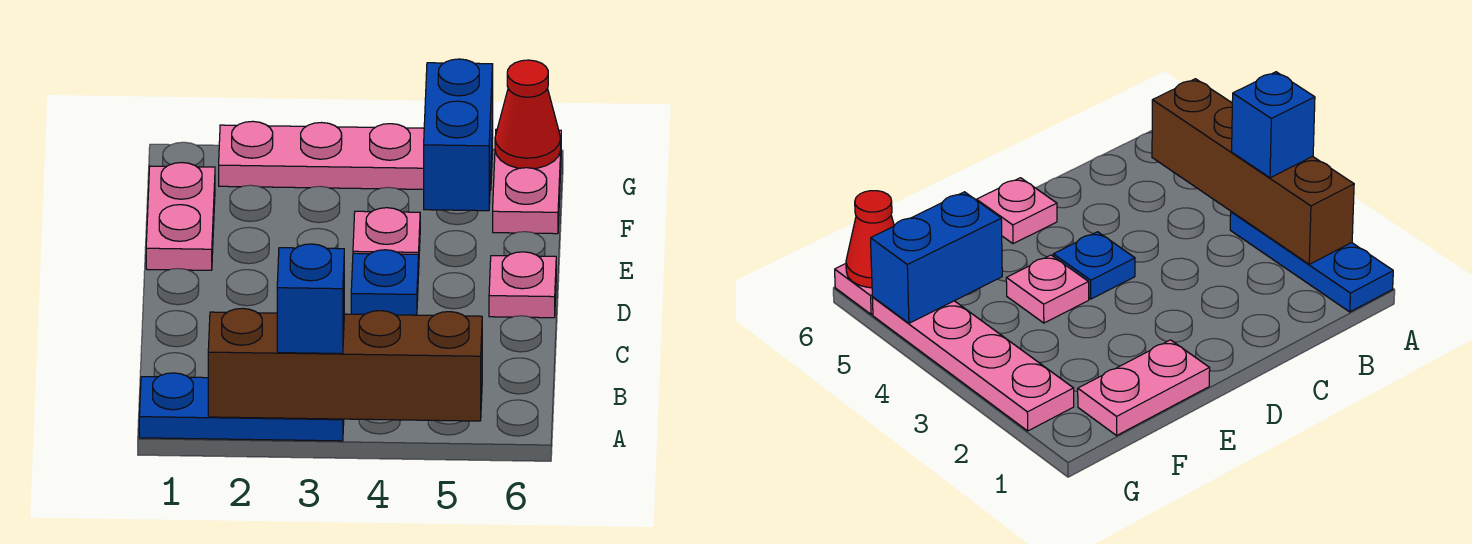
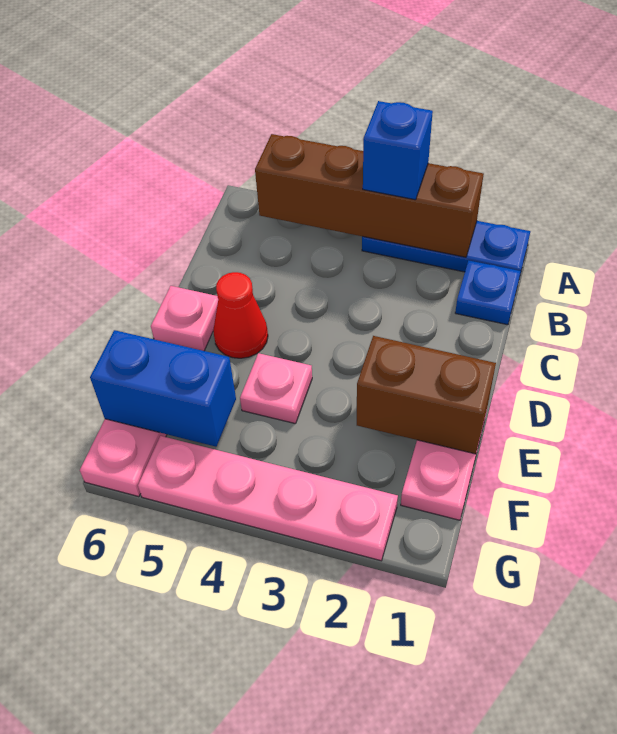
blue plate D4 level 1 -> blue plate B1 level 1
none -> brown brick E1:E2 level 2
blue brick F5:G5 level 2 -> blue brick F5:F6 level 2
red cone G6 level 2 -> red cone D5 level 1

